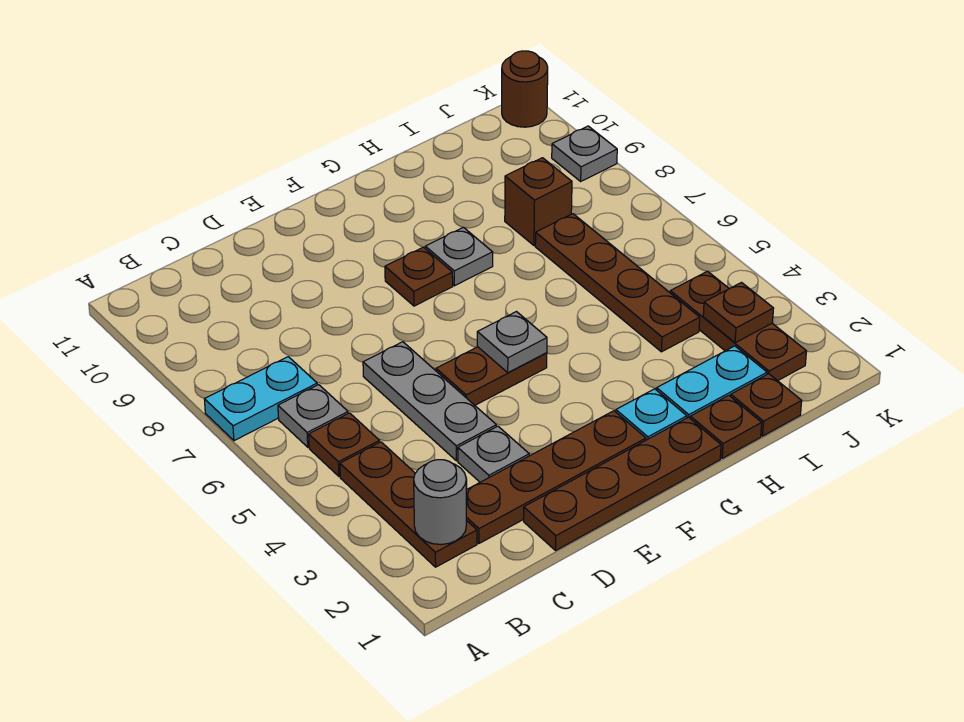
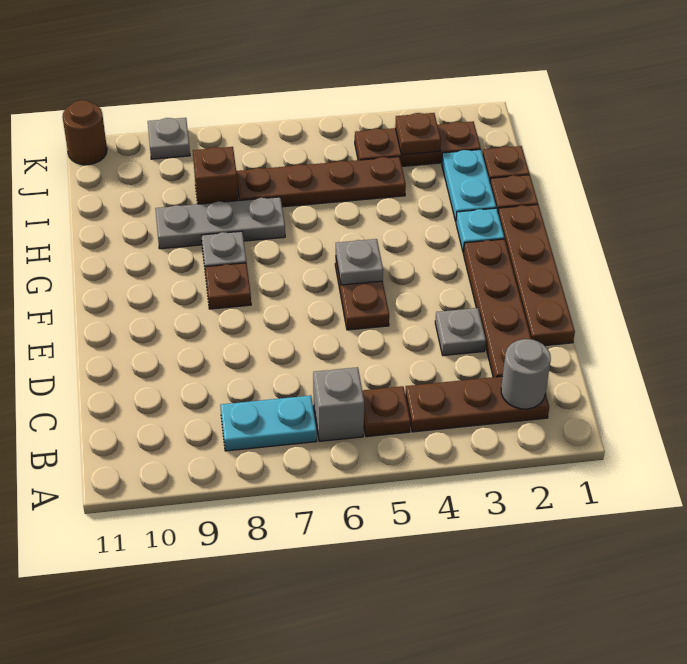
cyan plate A7:B7 level 1 -> cyan plate B7:B8 level 1
grey plate B6 level 1 -> grey brick B6 level 1
grey plate D4:D6 level 1 -> grey plate H7:H9 level 1

